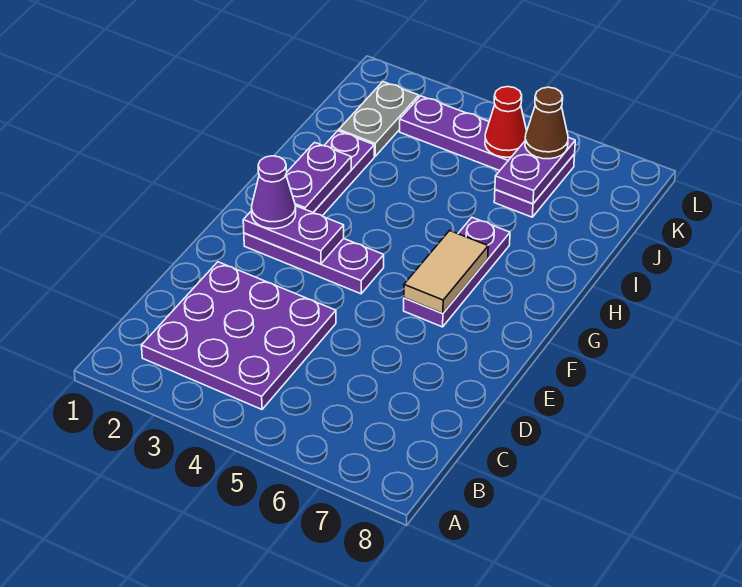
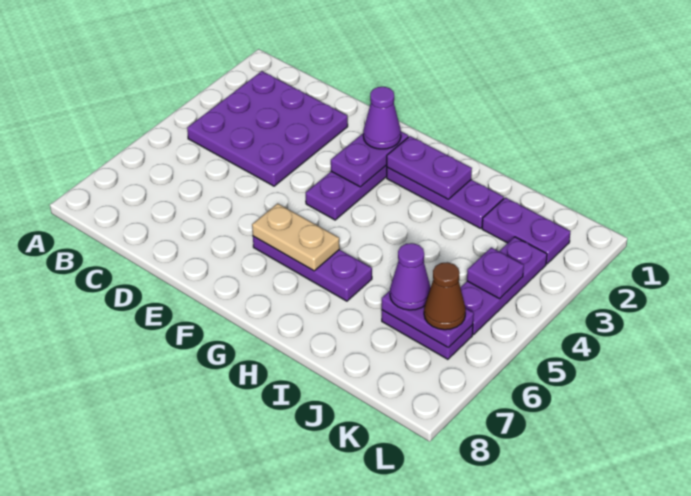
tan tile F6:G6 level 2 -> tan plate F6:G6 level 2
grey plate J2:K2 level 1 -> purple plate J2:K2 level 1
none -> purple cone J6 level 3
none -> purple plate K4 level 2
red cone K5 level 2 -> none

